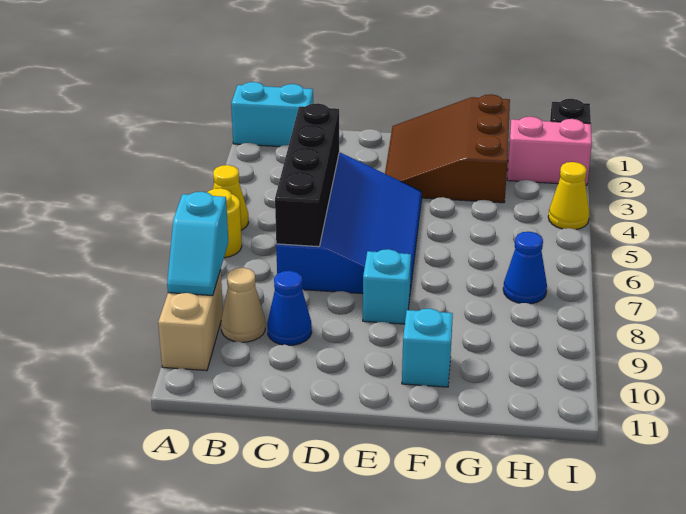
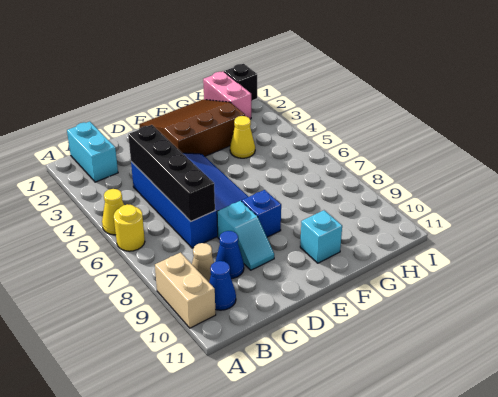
cyan brick A1:B1 level 1 -> cyan brick B1:B2 level 1
cyan slope A8:A9 level 2 top 8 -> cyan slope D8:D9 level 1 top 8
brown slope E1:G3 level 1 top G -> brown slope E1:G3 level 1 top 3
cyan brick E8 level 1 -> blue brick E8 level 1
pink brick H2:I2 level 1 -> pink brick H1:H2 level 1
blue cone H7 level 1 -> blue cone B10 level 1
yellow cone I4 level 1 -> yellow cone G4 level 1

